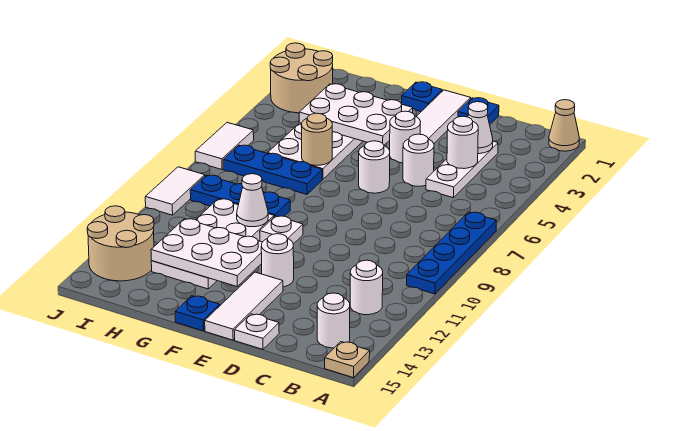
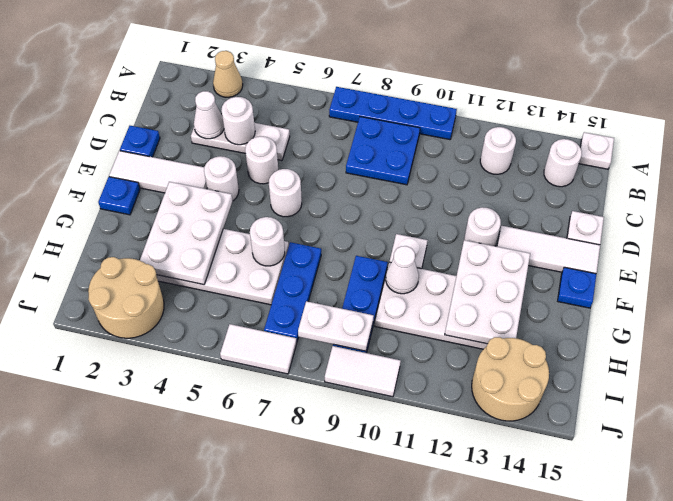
tan cone A1 level 1 -> tan cone A3 level 1
tan plate A15 level 1 -> white plate A15 level 1
none -> blue plate B8:C9 level 1
tan round brick G6 level 2 -> white round brick G6 level 2
none -> white plate I8:I9 level 2

